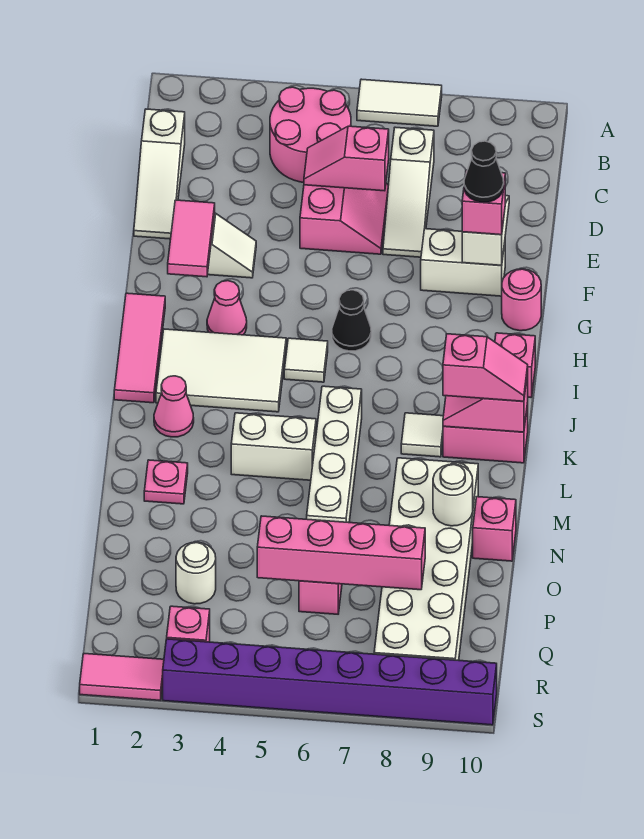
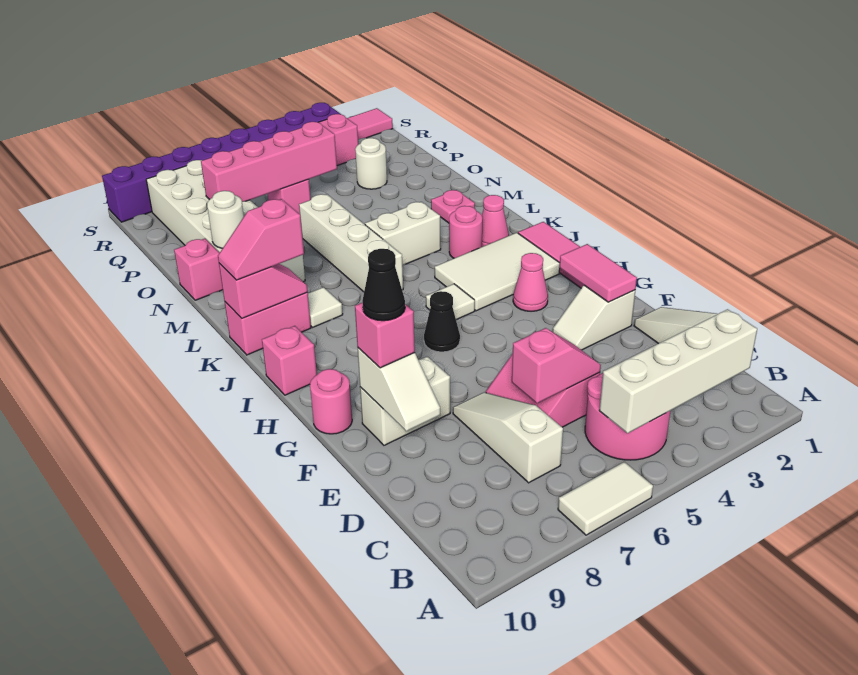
none -> white brick B2:B5 level 2
none -> pink round brick K3 level 1

